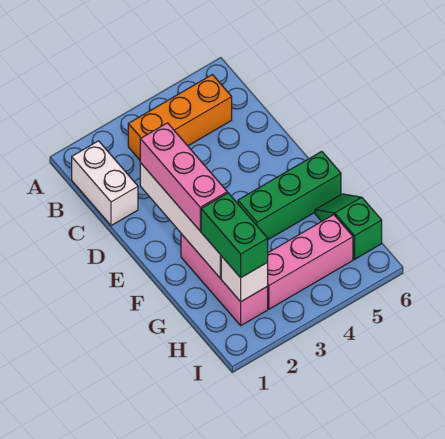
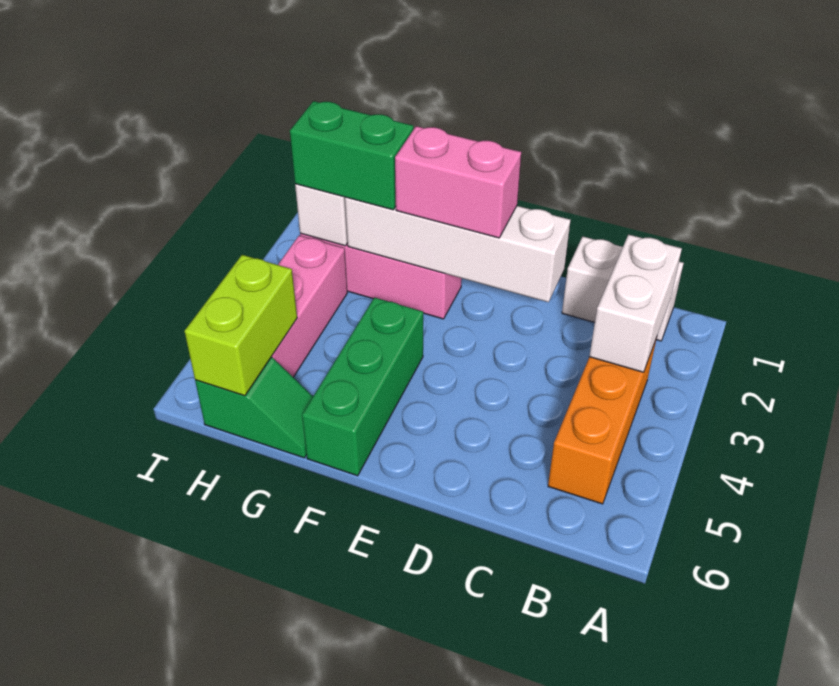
none -> white brick B2:B3 level 2
pink brick D2:F2 level 3 -> pink brick E2:F2 level 3
none -> lime brick H5:H6 level 2

